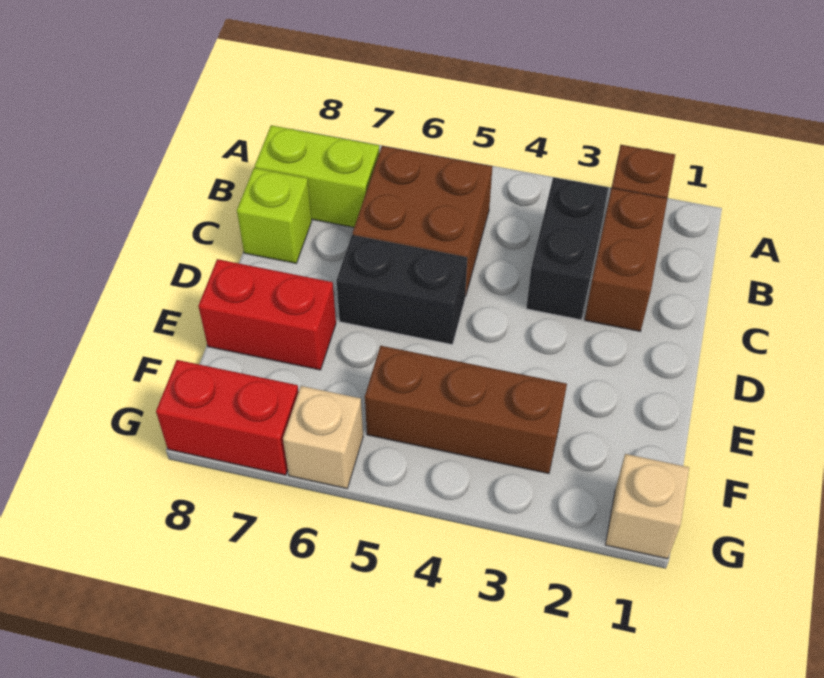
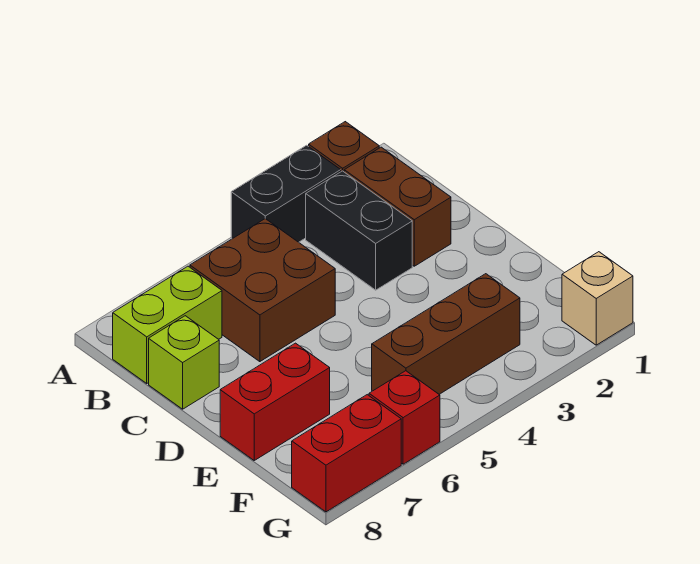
black brick D5:D6 level 1 -> black brick A3:A4 level 1
tan brick G6 level 1 -> red brick G6 level 1

